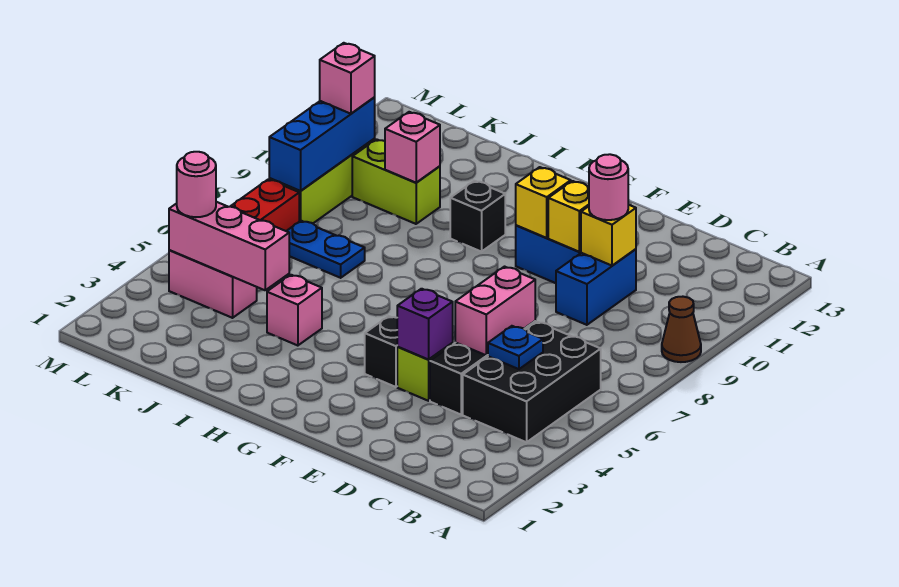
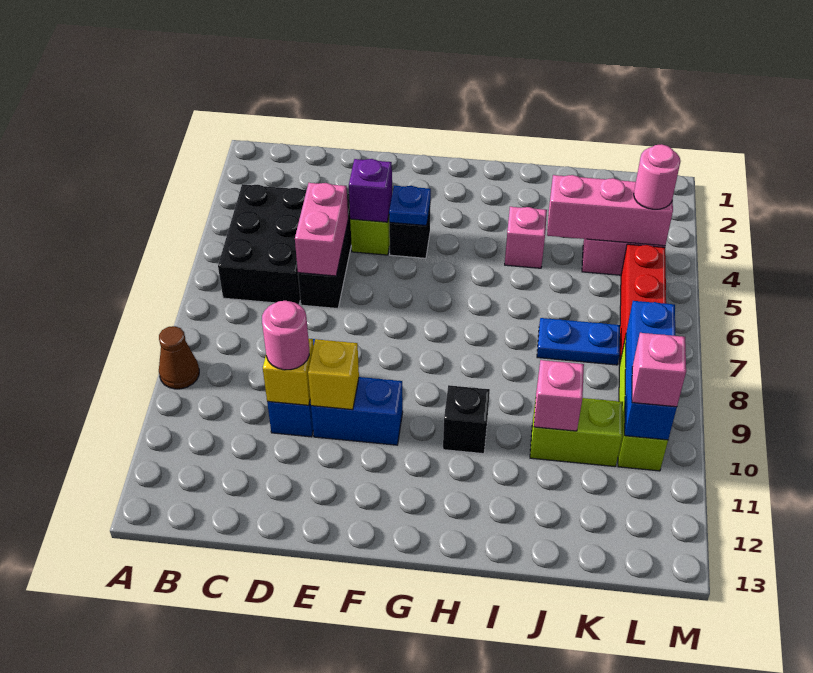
blue plate C5 level 2 -> blue plate F4 level 2
yellow brick F10 level 2 -> none

